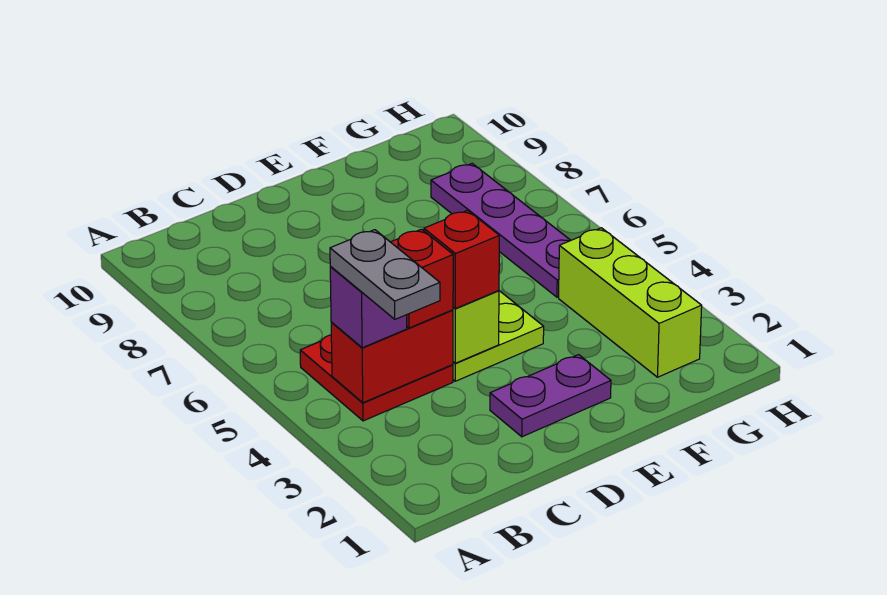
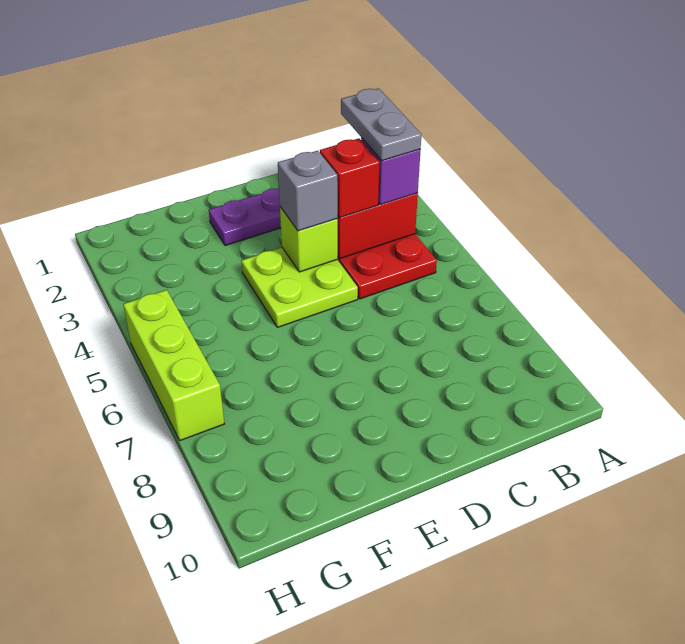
red brick D4 level 3 -> grey brick D4 level 3
lime brick G2:G4 level 1 -> lime brick H5:H7 level 1
purple plate G5:G8 level 1 -> none

